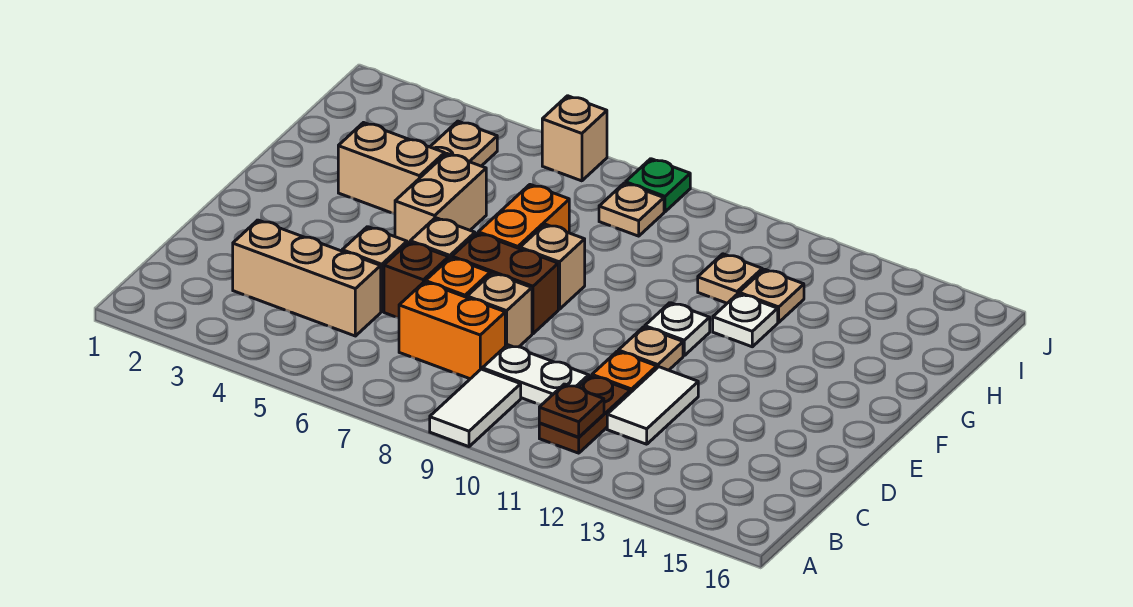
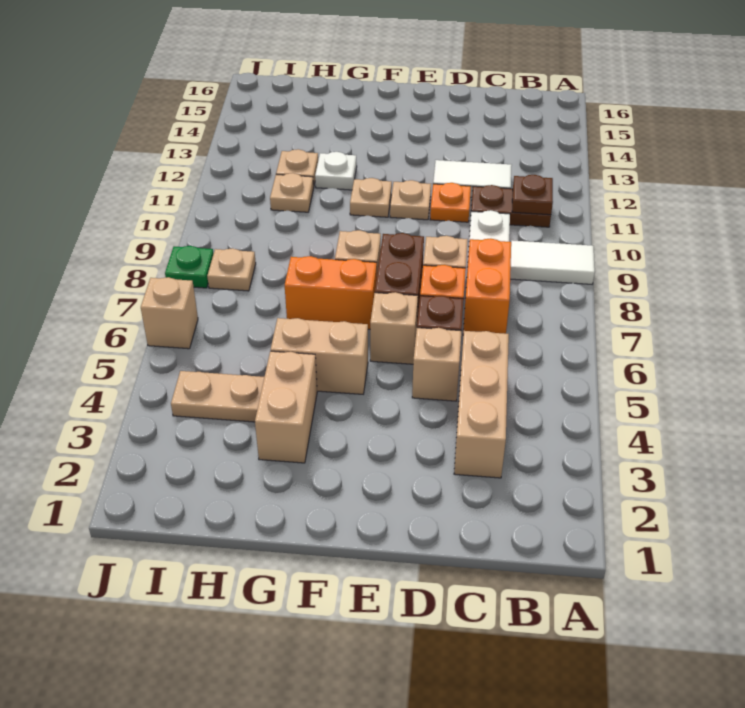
white plate F11 level 1 -> tan plate F11 level 1

